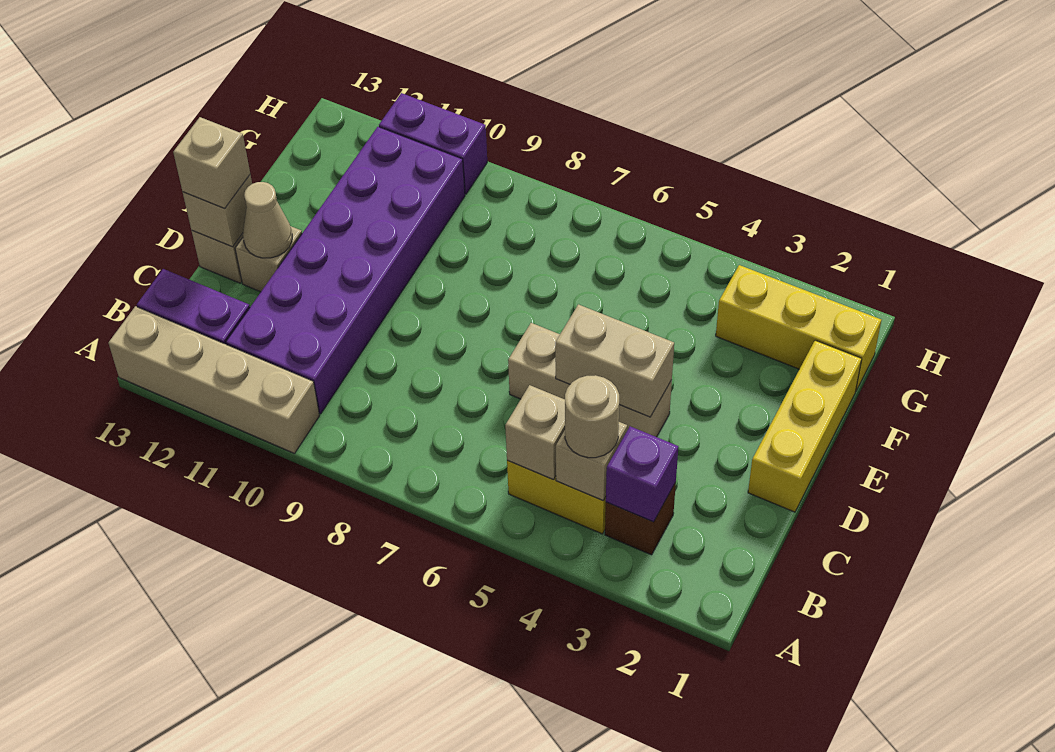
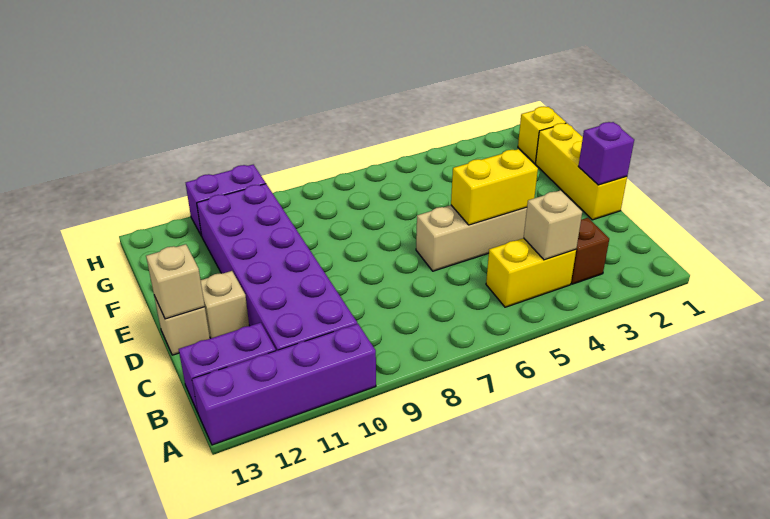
tan brick A10:A13 level 1 -> purple brick A10:A13 level 1
purple brick B3 level 2 -> purple brick D1 level 2
tan round brick B4 level 3 -> none
tan brick B5 level 2 -> none
tan brick D4:D5 level 2 -> yellow brick D4:D5 level 2
tan cone D12 level 2 -> none
tan brick D13 level 3 -> none
yellow brick G1:G3 level 1 -> yellow brick G1 level 1

